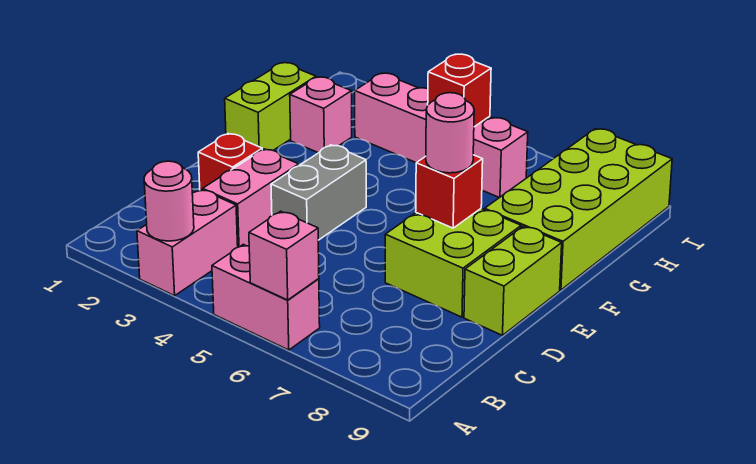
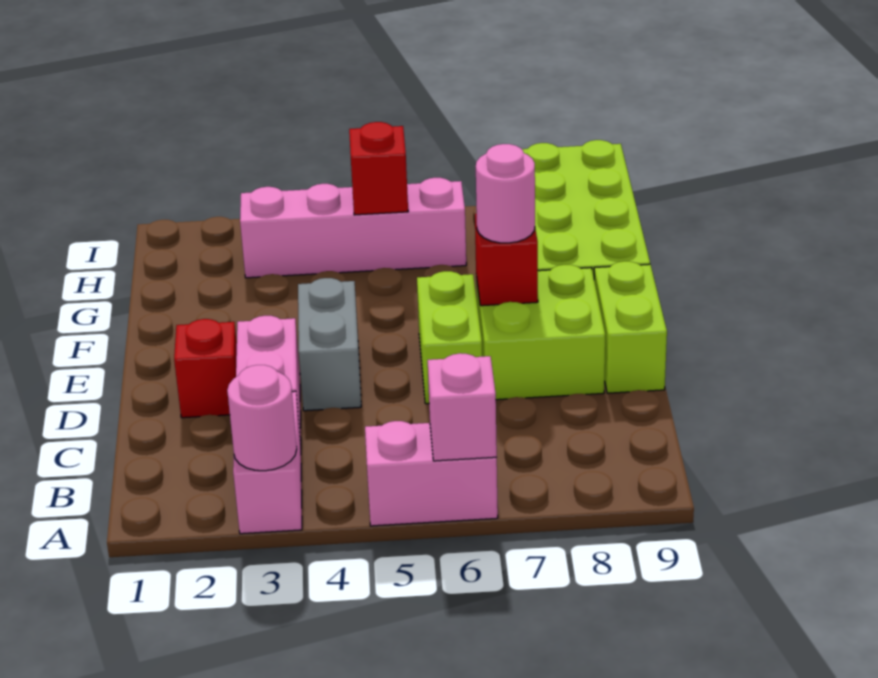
lime brick F1:G1 level 1 -> lime brick D6:E6 level 1
pink brick G2 level 1 -> none

